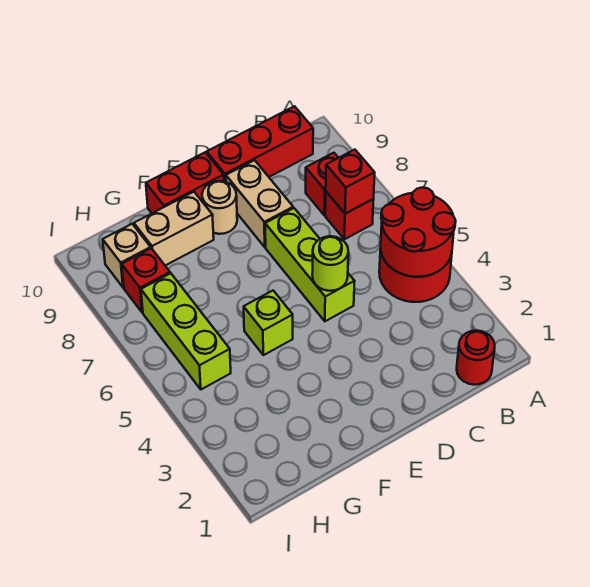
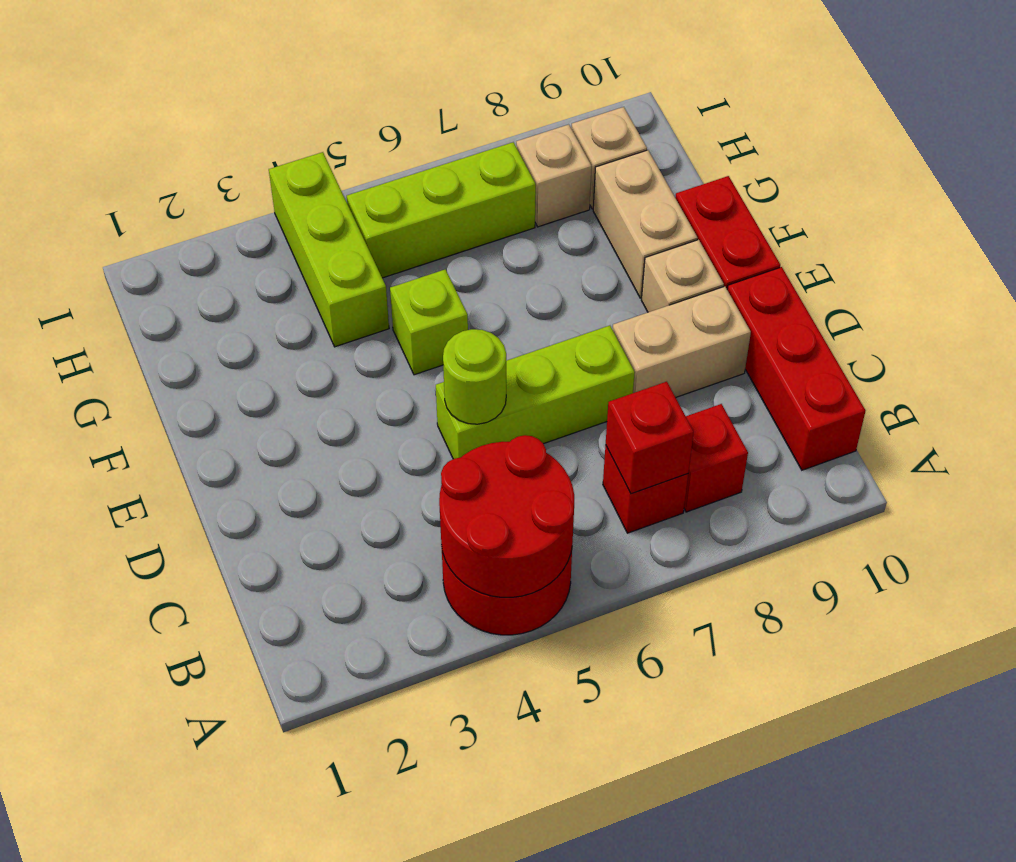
red round brick B1 level 1 -> none
tan round brick E9 level 1 -> tan brick E9 level 1
none -> lime brick G4:I4 level 1
red brick H8 level 1 -> tan brick H8 level 1

